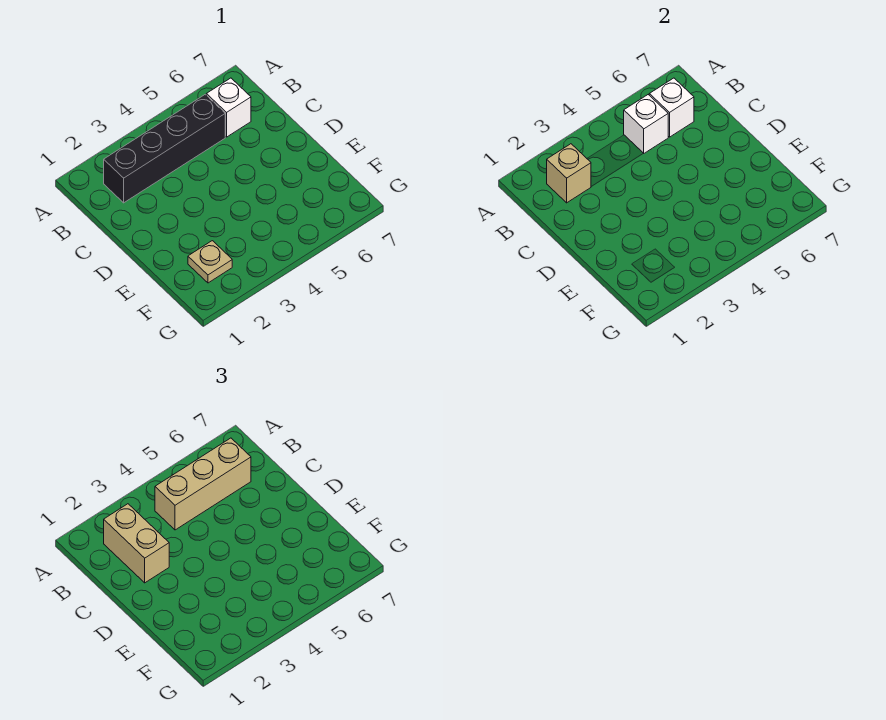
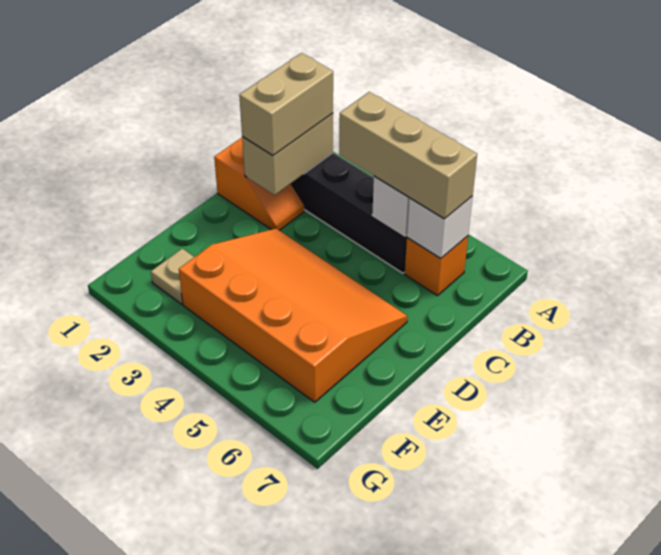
tan brick B2 level 2 -> tan brick B2:C2 level 2
white brick B6 level 1 -> orange brick B6 level 1
none -> orange slope C1:C2 level 1 top 1
none -> orange slope D3:F6 level 1 top F

